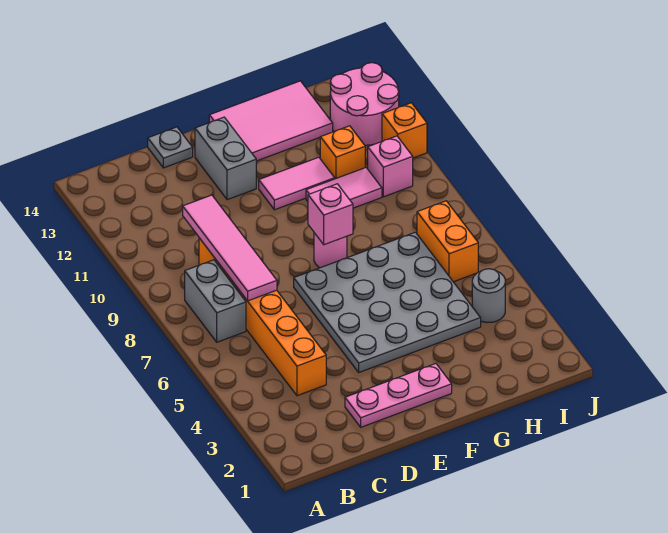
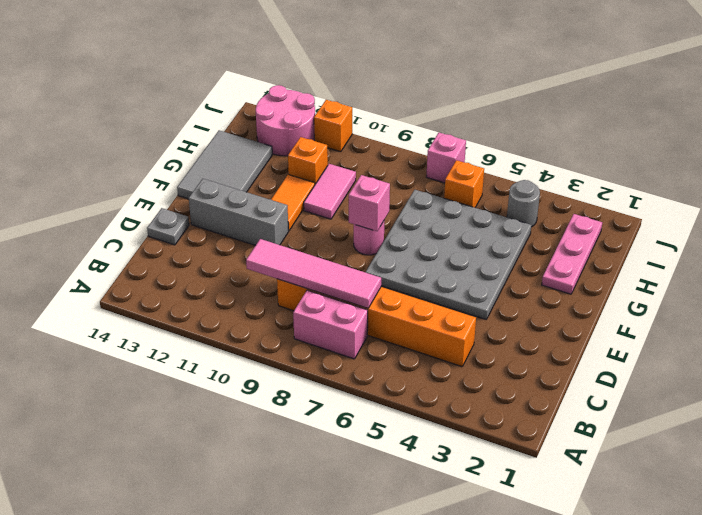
grey brick B7:B8 level 1 -> pink brick B7:B8 level 1
pink plate D2:F2 level 1 -> pink plate G2:I2 level 1
grey brick E12:E13 level 1 -> grey brick E11:E13 level 1
pink tile F11:G11 level 1 -> orange tile F11:G11 level 1
pink tile F13:H14 level 1 -> grey tile F13:H14 level 1
orange brick I6:I7 level 1 -> orange brick I6 level 1
pink brick I10 level 1 -> pink brick J7 level 1

